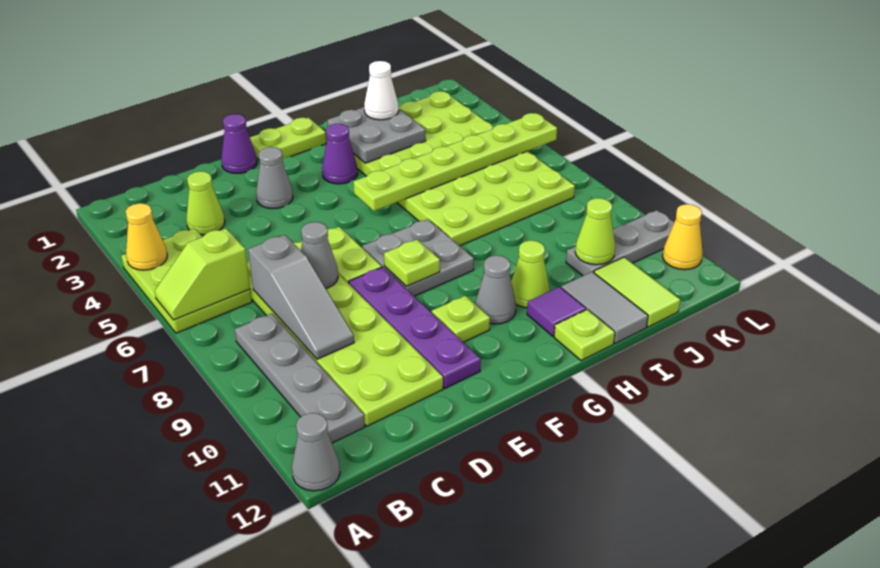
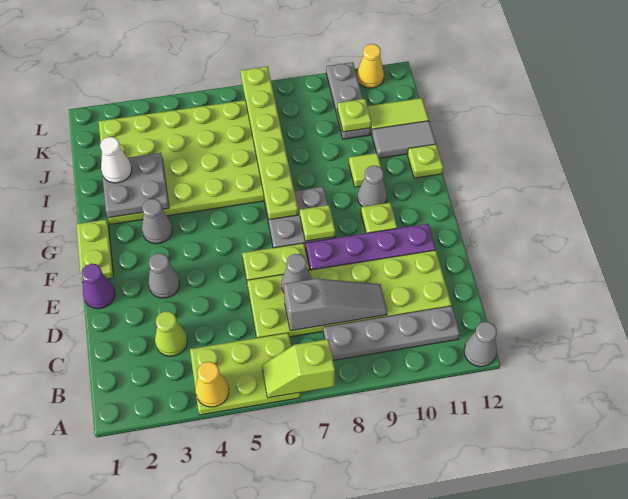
lime slope A6:B6 level 2 top B -> lime slope A6:A7 level 2 top 7
purple cone G3 level 1 -> grey cone G3 level 1
lime plate G5:L5 level 2 -> lime plate G7:L7 level 2
lime cone H10 level 1 -> lime tile H10 level 1
purple tile H11 level 1 -> none
lime cone J10 level 2 -> lime plate J10 level 2

